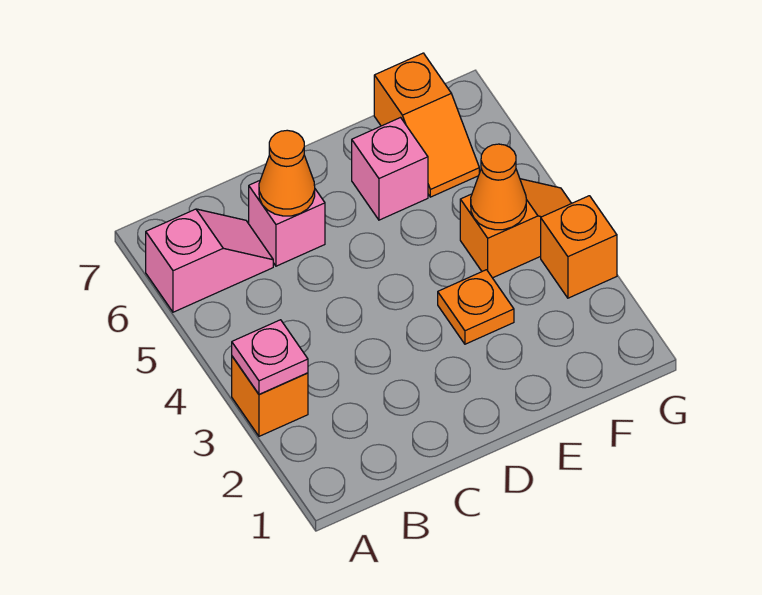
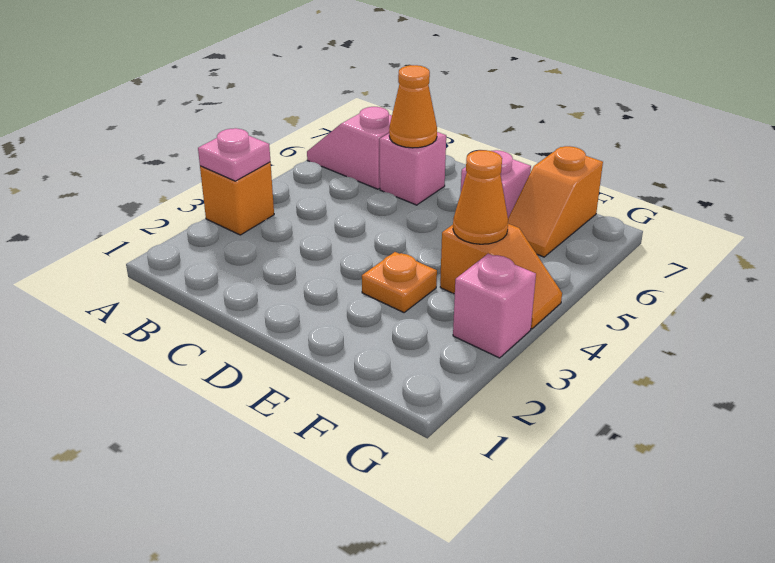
pink slope A6:B6 level 1 top A -> pink slope A6:B6 level 1 top B
orange brick G3 level 1 -> pink brick G3 level 1

